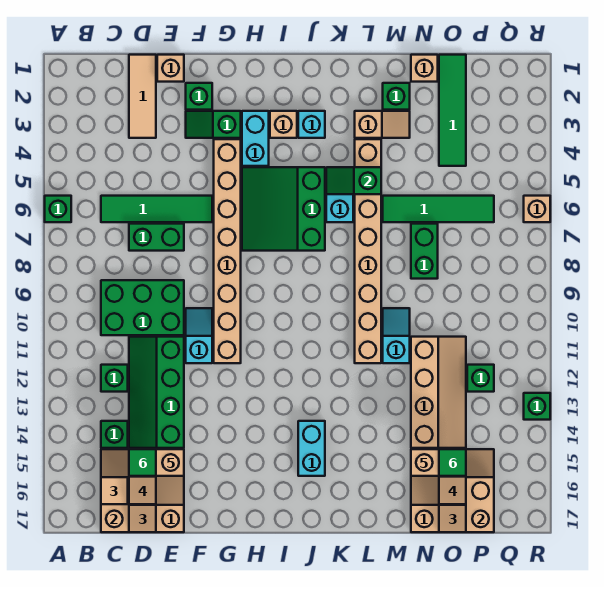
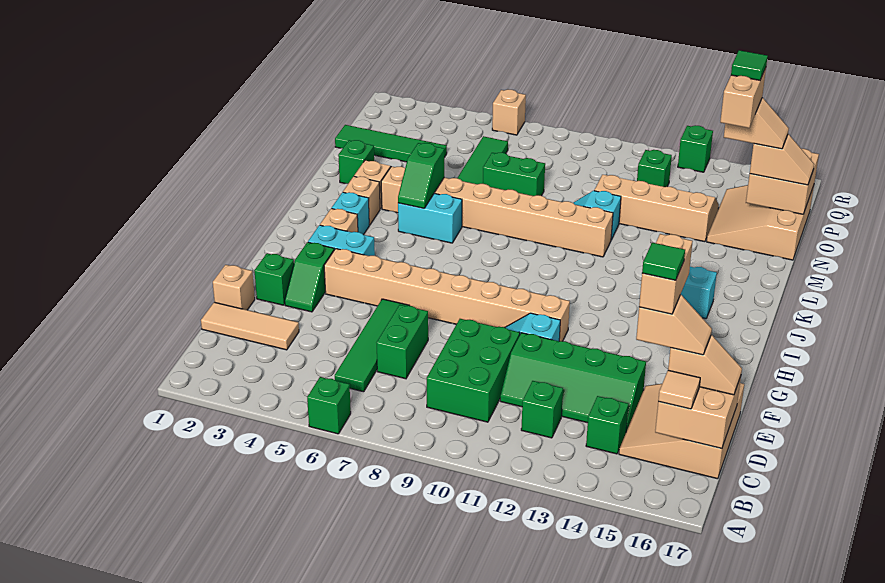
green slope H5:J7 level 1 top J -> none
tan brick N1 level 1 -> tan brick K3 level 1

